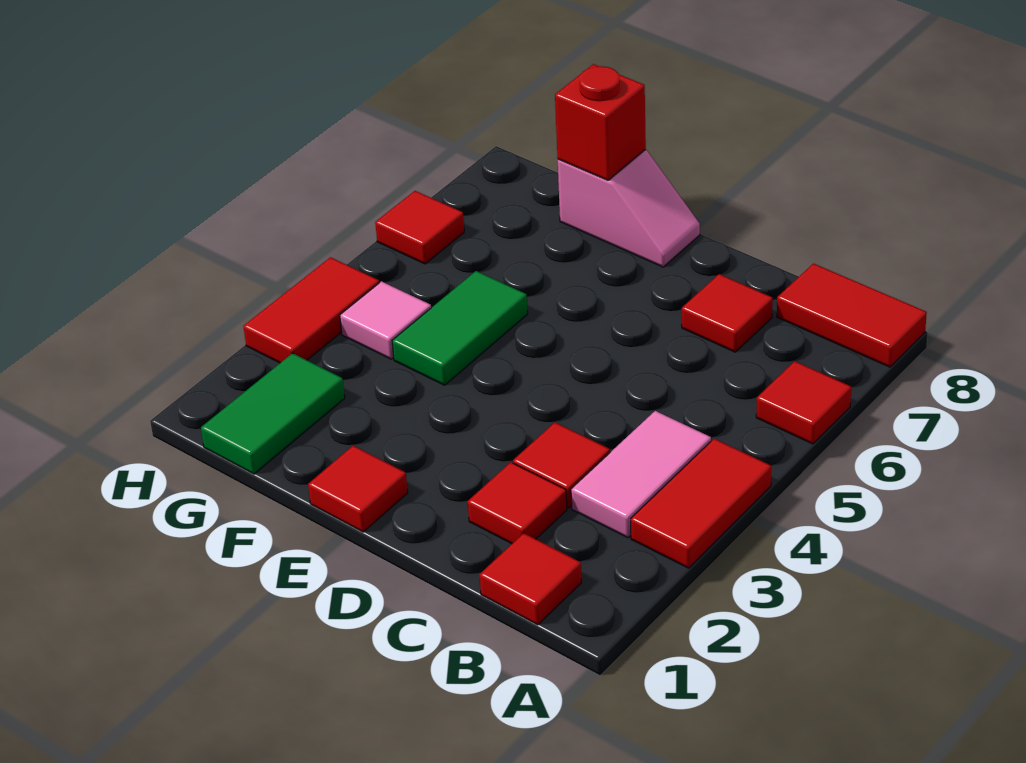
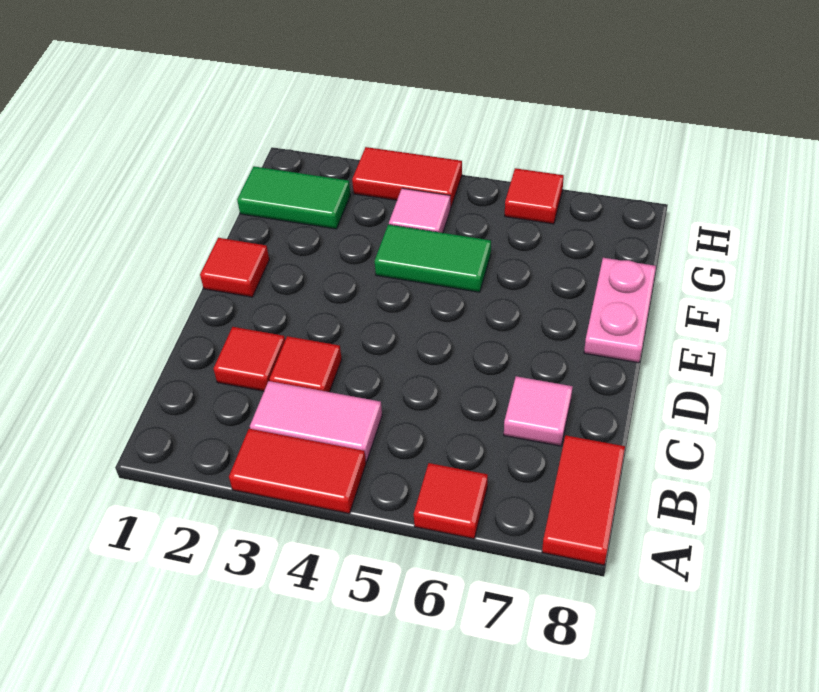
red tile B1 level 1 -> none
red tile C7 level 1 -> pink tile C7 level 1
pink slope E8:F8 level 1 top F -> pink plate E8:F8 level 1
red brick F8 level 2 -> none

